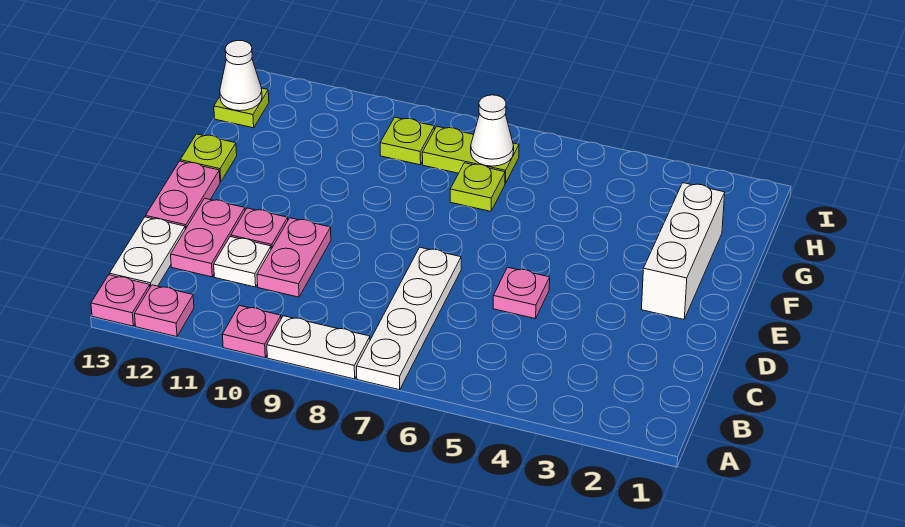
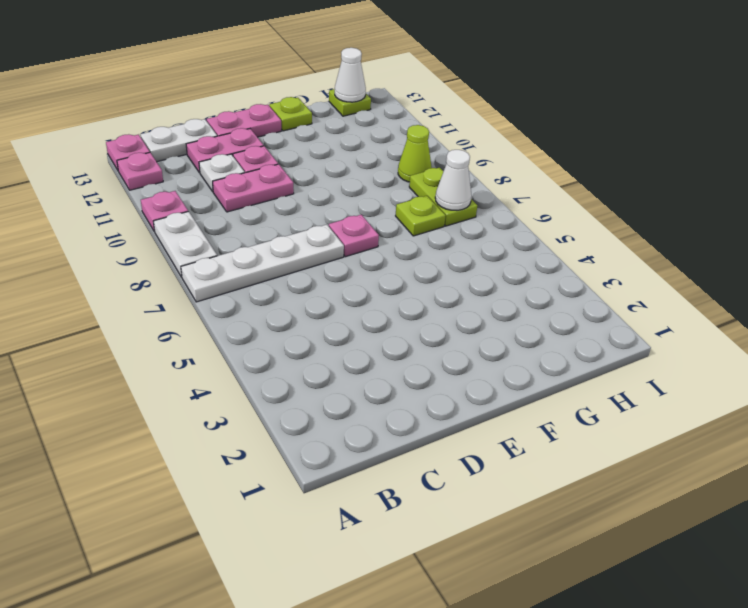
pink plate D5 level 1 -> pink plate E7 level 1
white brick E2:G2 level 1 -> none
lime plate H9 level 1 -> lime cone H9 level 1

